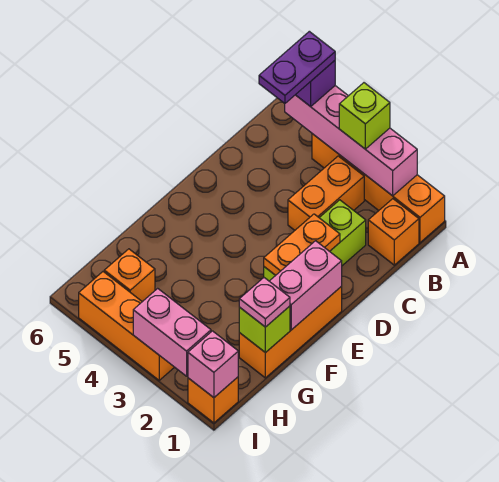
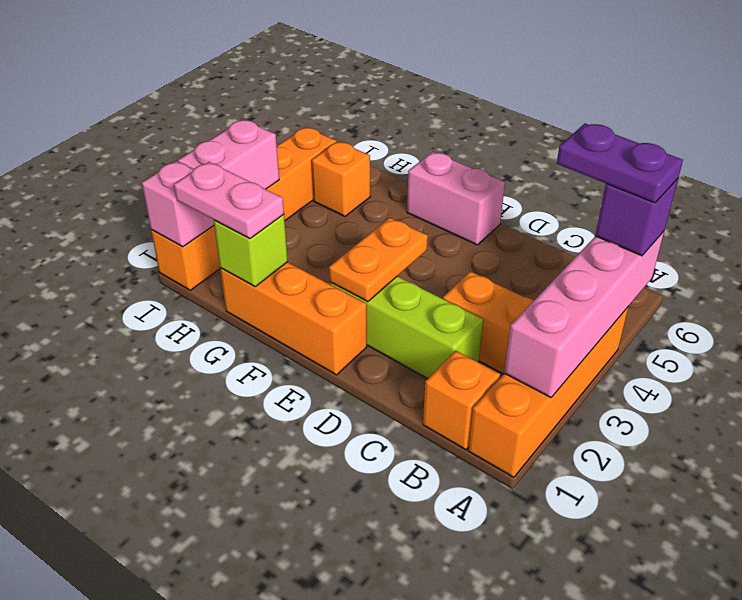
lime brick A3 level 3 -> none
orange plate D2:E2 level 2 -> orange plate E2:E3 level 2
pink brick E1:F1 level 2 -> pink brick E6:F6 level 1
pink plate G1 level 3 -> pink plate G1:H1 level 3

